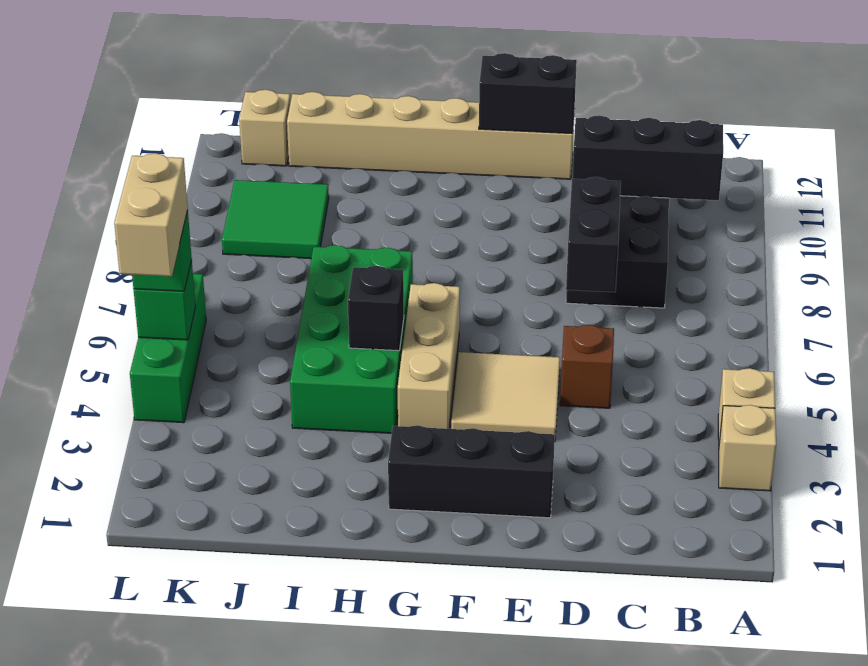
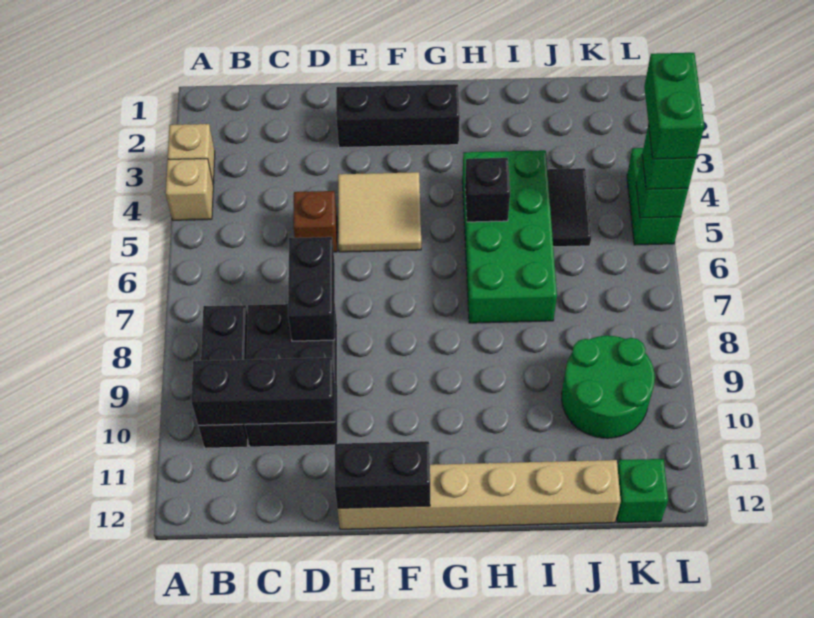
none -> black brick B8:B10 level 1
tan brick G4:G6 level 1 -> none
none -> black tile J4:J5 level 1
green tile J9:K10 level 1 -> green round brick J9:K10 level 1
tan brick K12 level 1 -> green brick K12 level 1
green brick L4:L6 level 1 -> green brick L4:L5 level 1
tan brick L4:L5 level 4 -> green brick L4:L5 level 4

